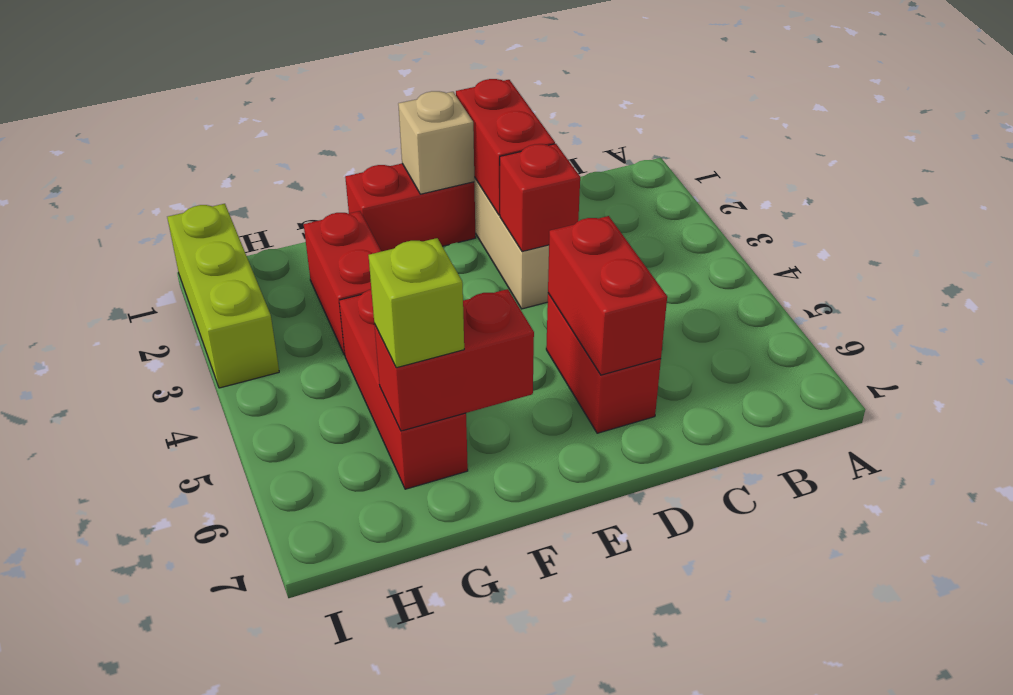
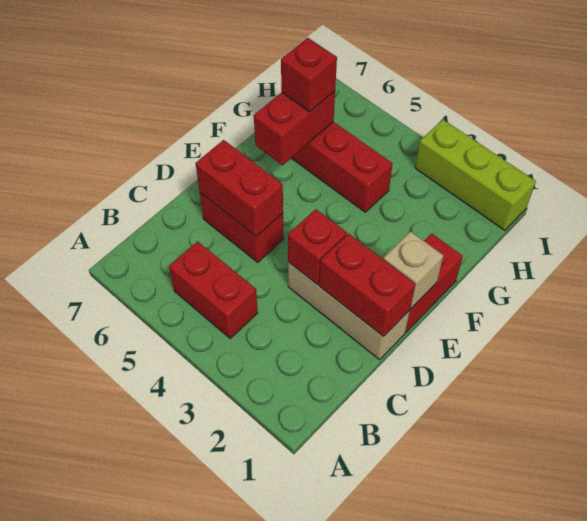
red brick G2:G3 level 1 -> red brick B4:B5 level 1
lime brick G6 level 3 -> red brick G6 level 3

